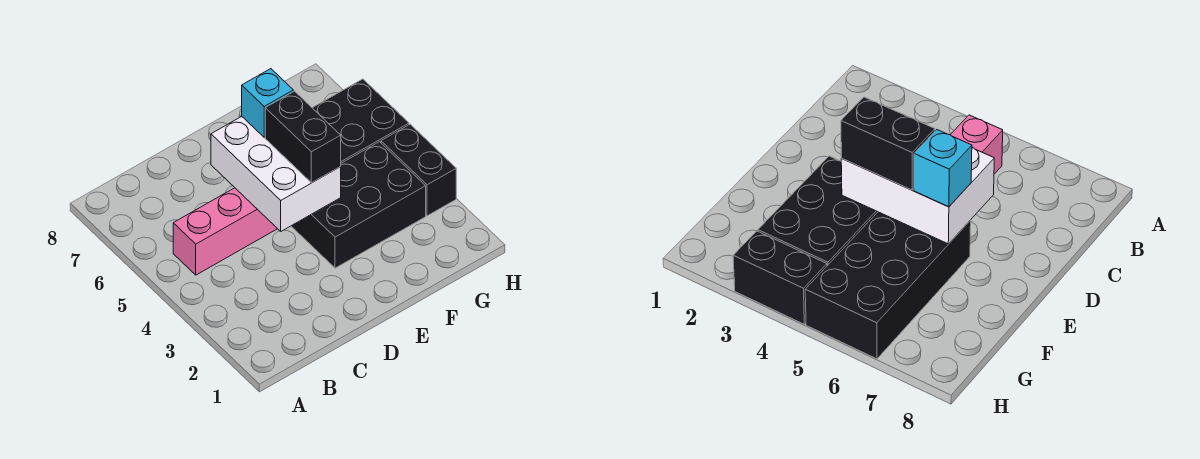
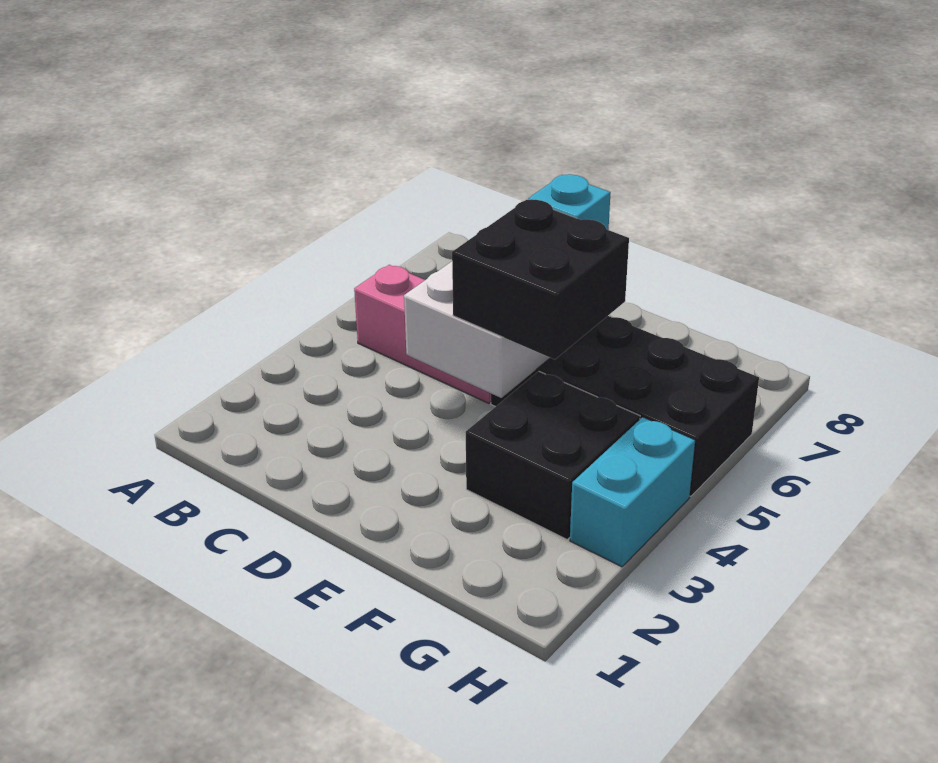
black brick E3:G4 level 1 -> black brick F3:G4 level 1
black brick E4:E5 level 3 -> black brick E4:F5 level 3
black brick H3:H4 level 1 -> cyan brick H3:H4 level 1

